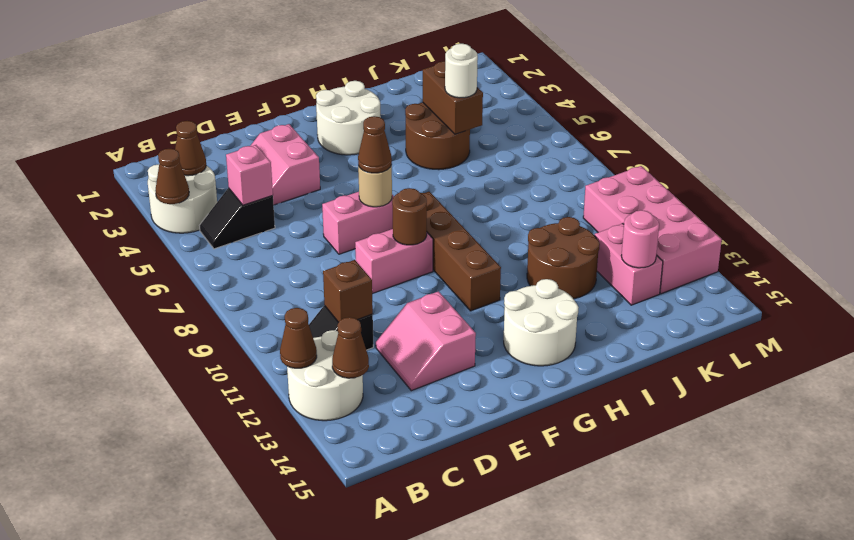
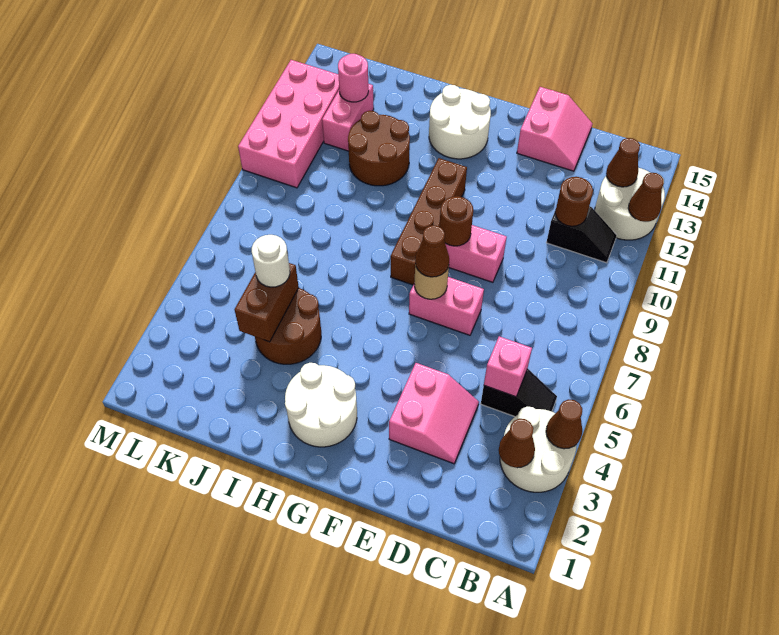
brown brick C11 level 2 -> brown round brick C11 level 2
pink slope D12:E13 level 1 top E -> pink slope D14:E15 level 1 top E

